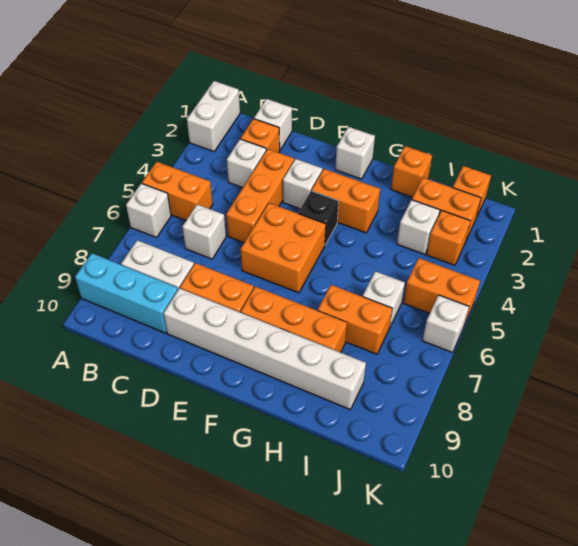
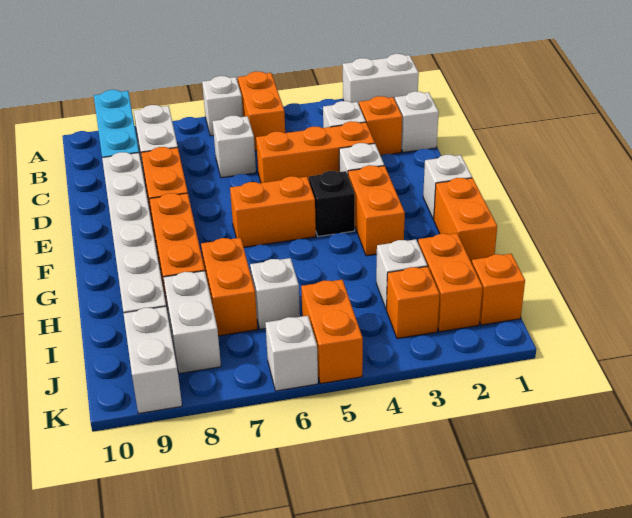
orange brick E5:F6 level 1 -> orange brick F5:F6 level 1
orange brick H1 level 1 -> orange brick G1:H1 level 1
none -> white brick I8:J8 level 1
none -> white brick J9:K9 level 1

